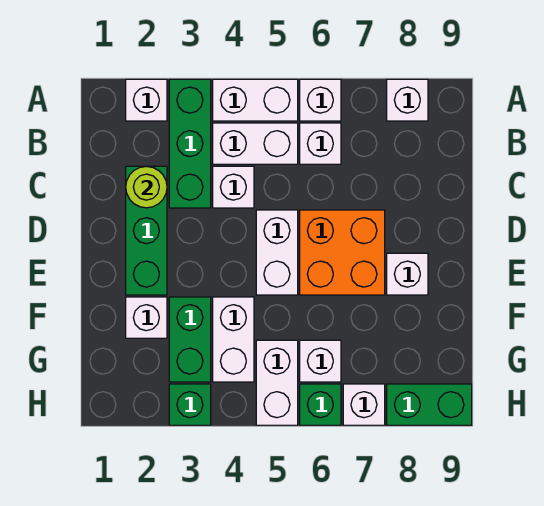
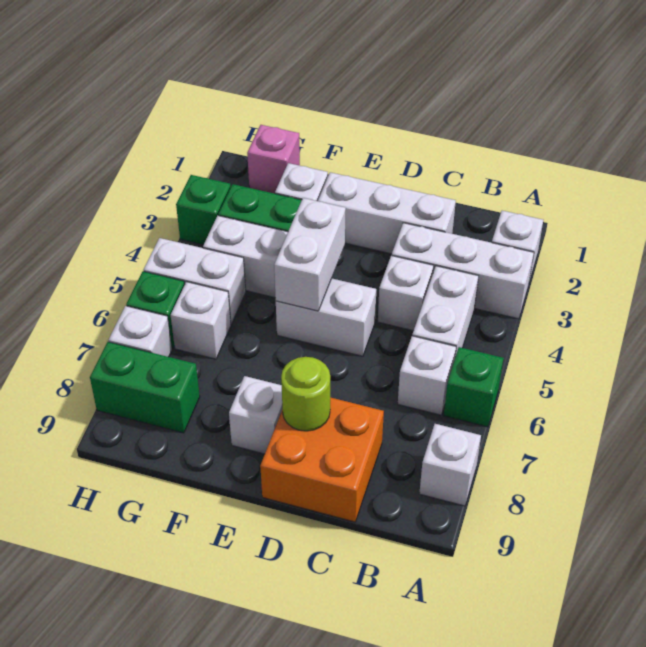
green brick A3:C3 level 1 -> white brick A3:C3 level 1
white brick A4:A5 level 1 -> white brick E4:E5 level 2
white brick A6 level 1 -> green brick A6 level 1
green brick C2:E2 level 1 -> white brick C2:E2 level 1
lime round brick C2 level 2 -> lime round brick D8 level 2
orange brick D6:E7 level 1 -> orange brick C8:D9 level 1
none -> pink brick G1 level 1
green brick H8:H9 level 1 -> green brick G8:H8 level 1

